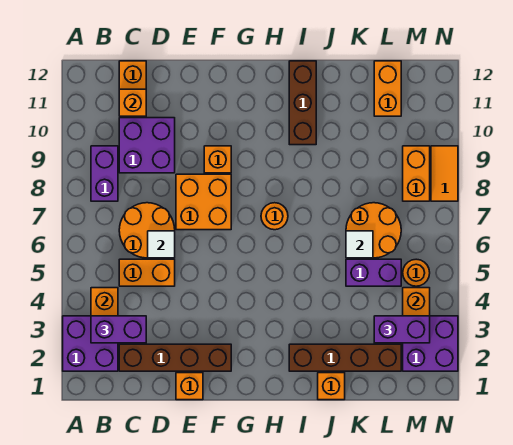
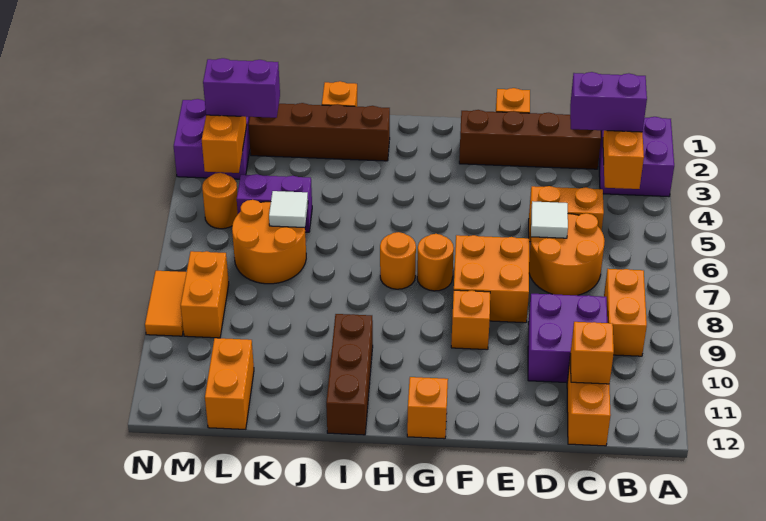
purple brick B8:B9 level 1 -> orange brick B8:B9 level 1
none -> orange round brick G7 level 1
none -> orange brick G12 level 1

